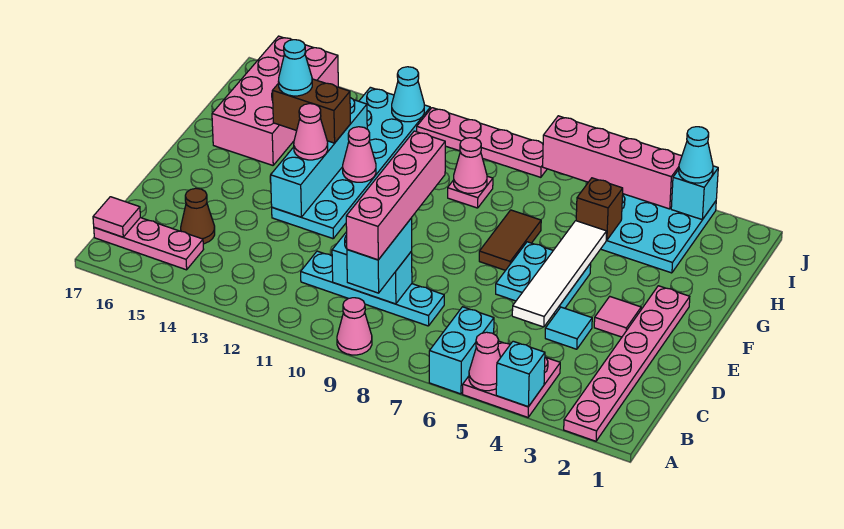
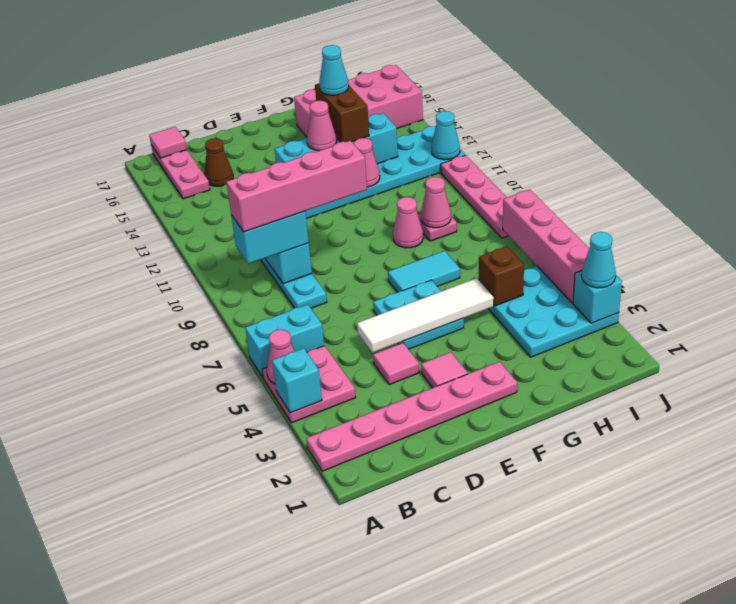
pink cone A9 level 1 -> pink cone G9 level 1
cyan tile D4 level 1 -> pink tile D4 level 1
brown tile F7:G7 level 1 -> cyan tile F7:G7 level 1

